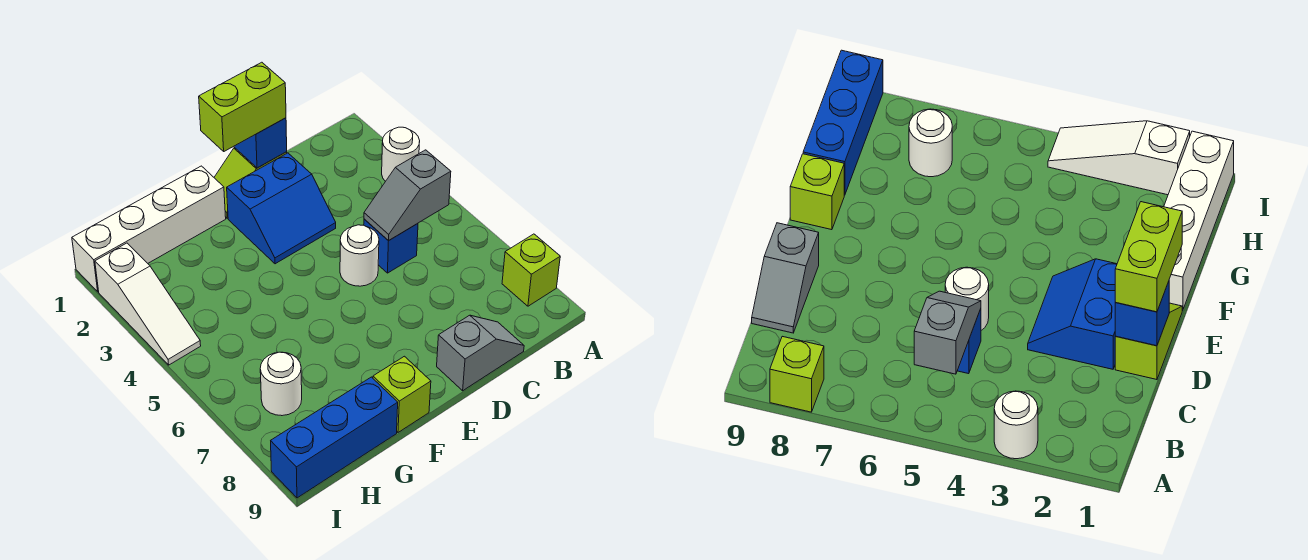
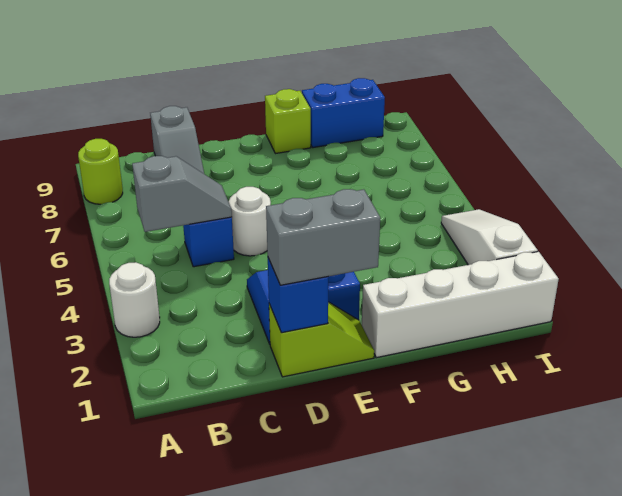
lime brick A8 level 1 -> lime round brick A8 level 1
grey slope C9:D9 level 1 top D -> grey slope C8:C9 level 1 top 9
lime brick D1:E1 level 3 -> grey brick D1:E1 level 3
blue brick G9:I9 level 1 -> blue brick G9:H9 level 1
white round brick H7 level 1 -> none

